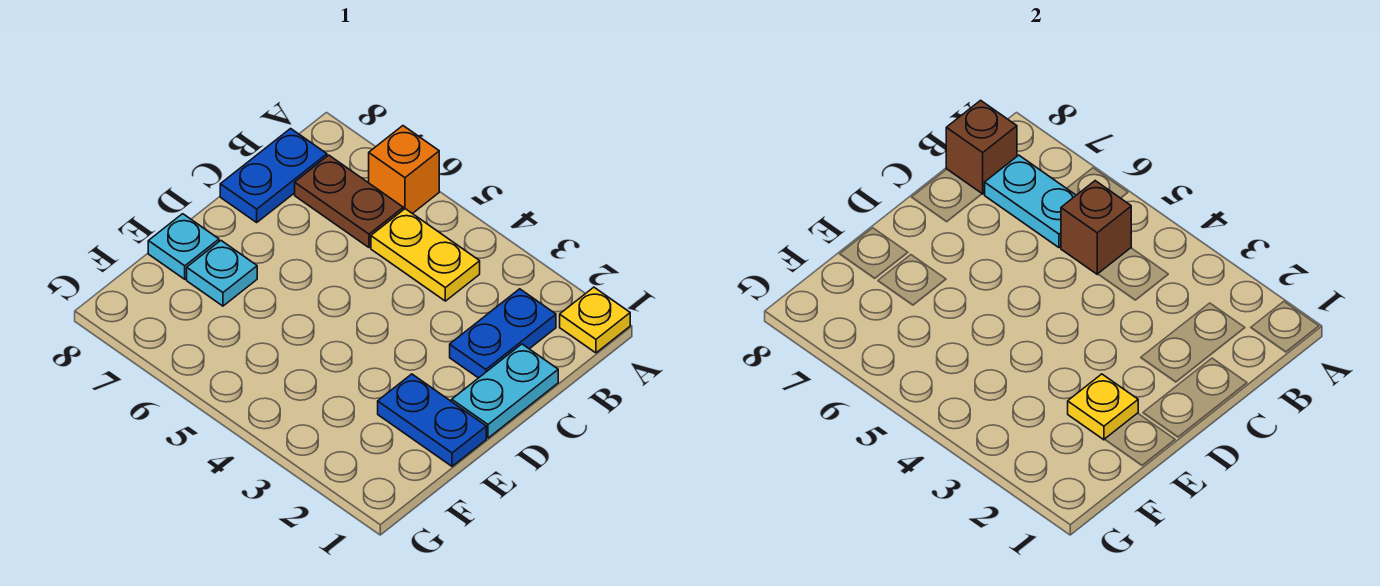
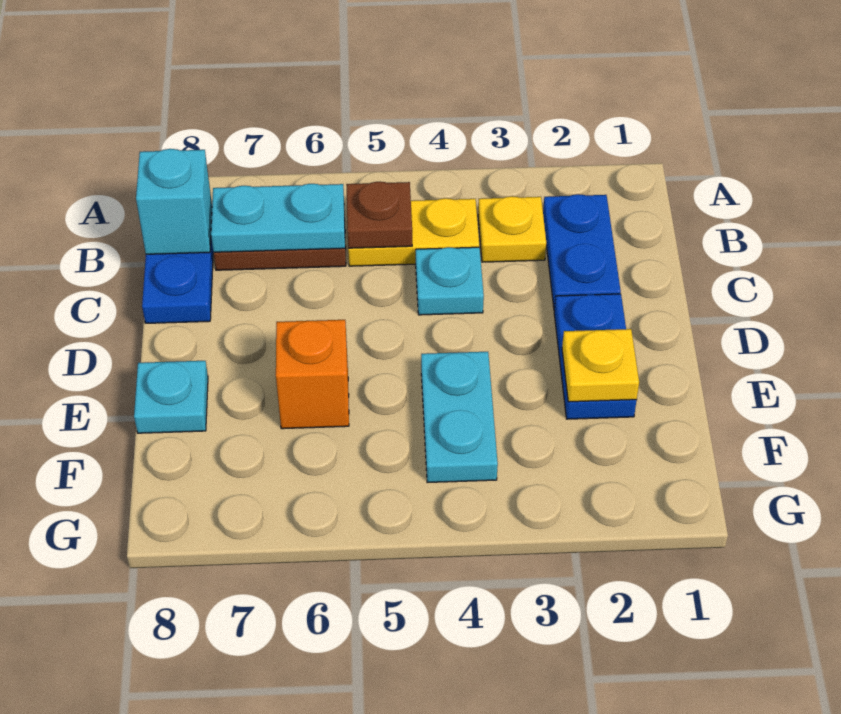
yellow plate A1 level 1 -> yellow plate B3 level 1
orange brick A6 level 1 -> orange brick E6 level 1
brown brick B5 level 2 -> brown plate B5 level 2
brown brick B8 level 2 -> cyan brick B8 level 2
cyan plate C1:D1 level 1 -> cyan plate E4:F4 level 1
blue plate E1:E2 level 1 -> blue plate D2:E2 level 1
cyan plate E7 level 1 -> cyan plate C4 level 1

